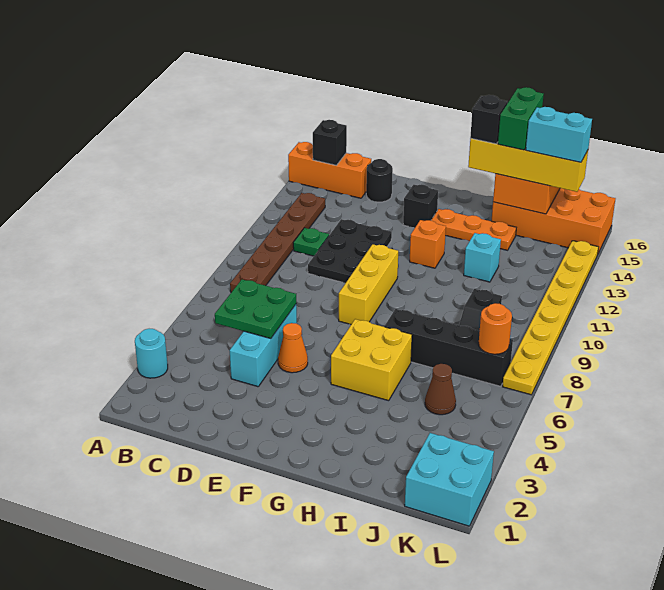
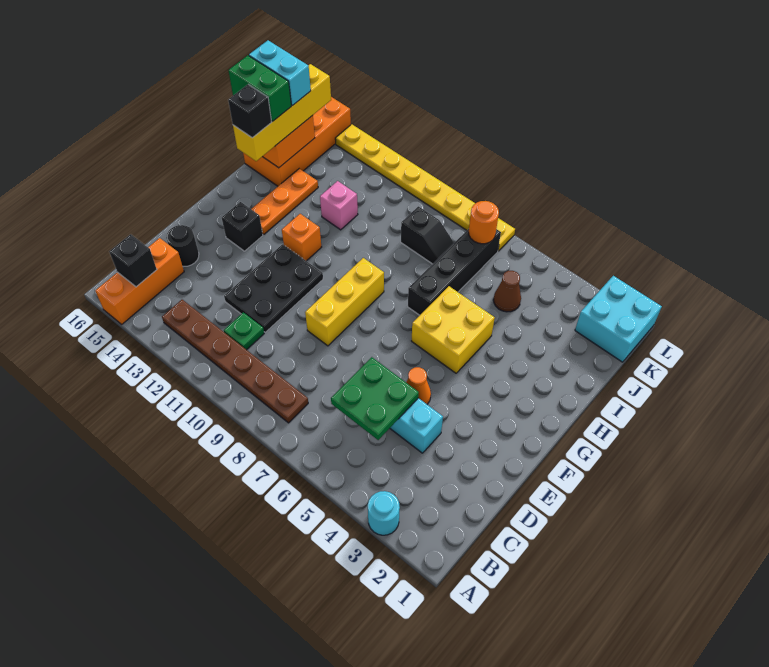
black plate D10:E12 level 1 -> black plate D11:F12 level 1
yellow brick F8:F10 level 1 -> yellow brick E9:G9 level 1
cyan brick I12 level 1 -> pink brick I12 level 1
cyan brick J15:K15 level 4 -> cyan brick J15:J16 level 4

